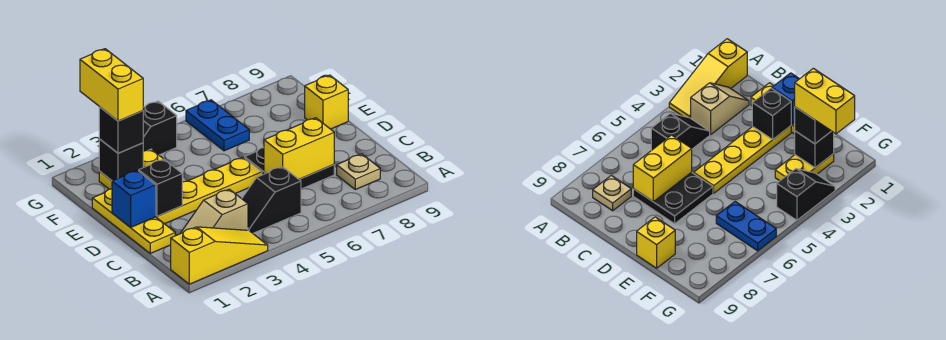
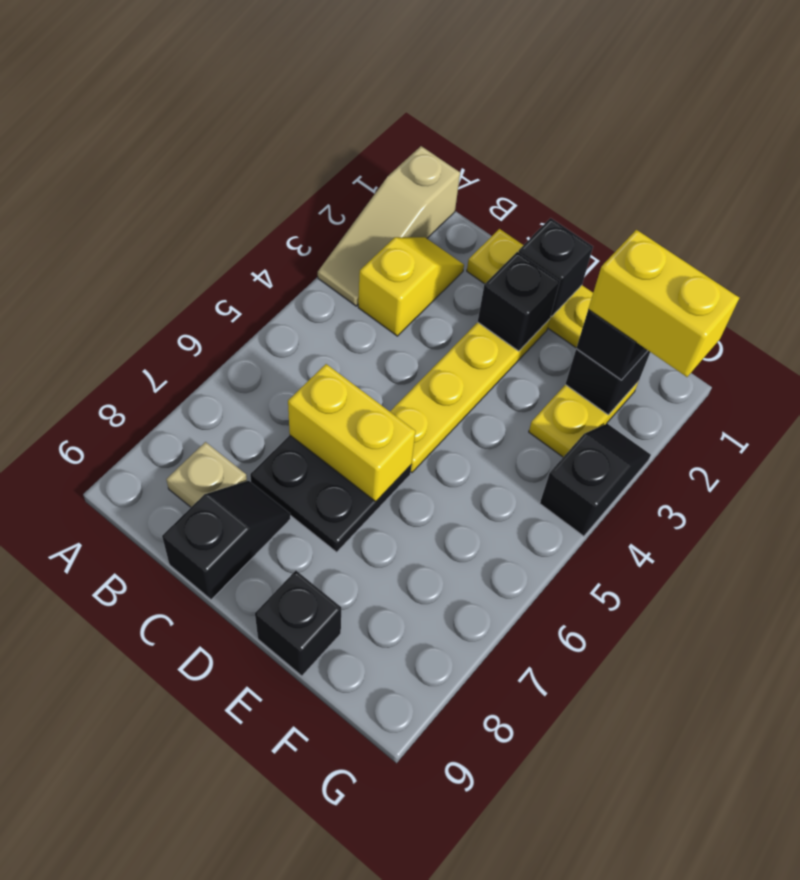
yellow slope A1:A3 level 1 top 1 -> tan slope A1:A3 level 1 top 1
tan slope B2:B3 level 1 top 3 -> yellow slope B2:B3 level 1 top 3
black slope B4:B5 level 1 top 5 -> black slope C8:C9 level 1 top 9
yellow brick C6:C7 level 2 -> yellow brick C6:D6 level 2
blue brick D1 level 2 -> black brick D1 level 2
yellow brick E9 level 1 -> black brick E9 level 1
blue plate F6:G6 level 1 -> none

